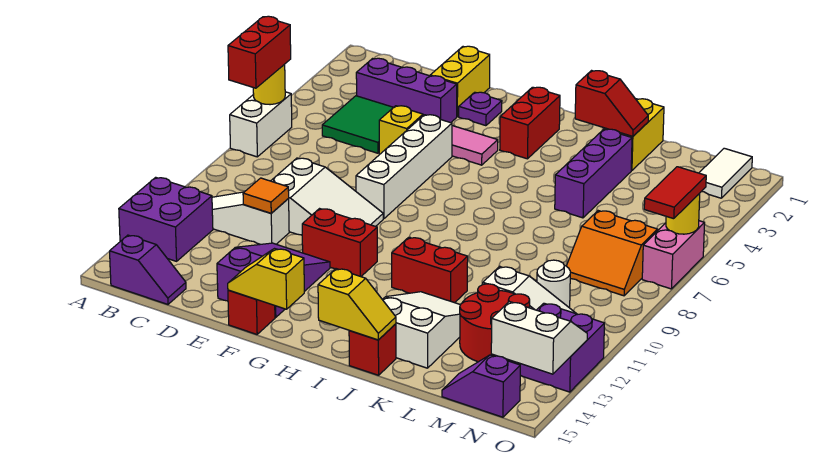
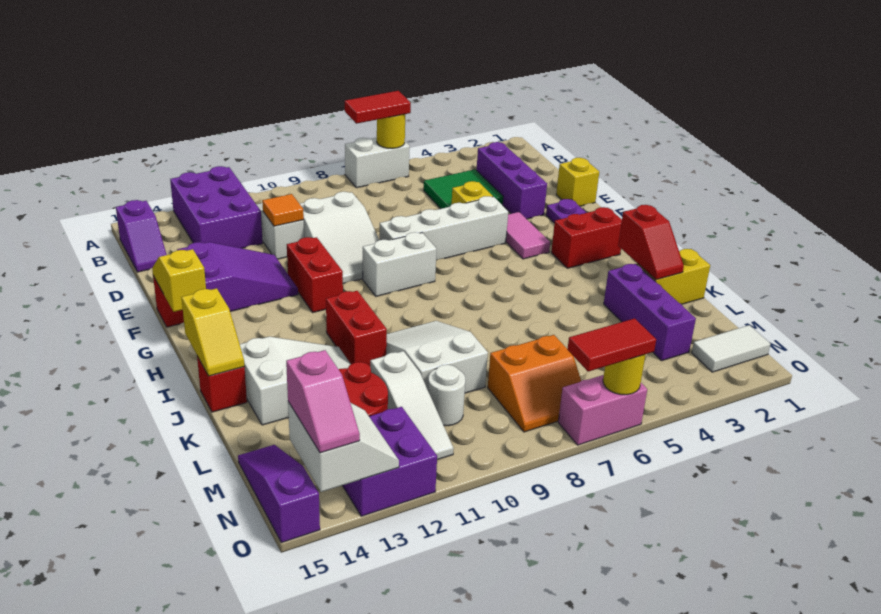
red brick A6:A7 level 3 -> red tile A6:A7 level 3
purple brick A12:B13 level 1 -> purple brick A12:C13 level 1
yellow brick E1:E2 level 1 -> yellow brick E1 level 1
none -> white brick G8:G9 level 1
none -> white slope J9:L10 level 1 top L
purple brick K3:K5 level 1 -> purple brick K3:M3 level 1
orange slope M7:N8 level 1 top 7 -> orange slope M7:N8 level 1 top M
purple slope M15:N15 level 1 top N -> purple slope M15:O15 level 1 top O
none -> pink slope N14:O14 level 3 top N

